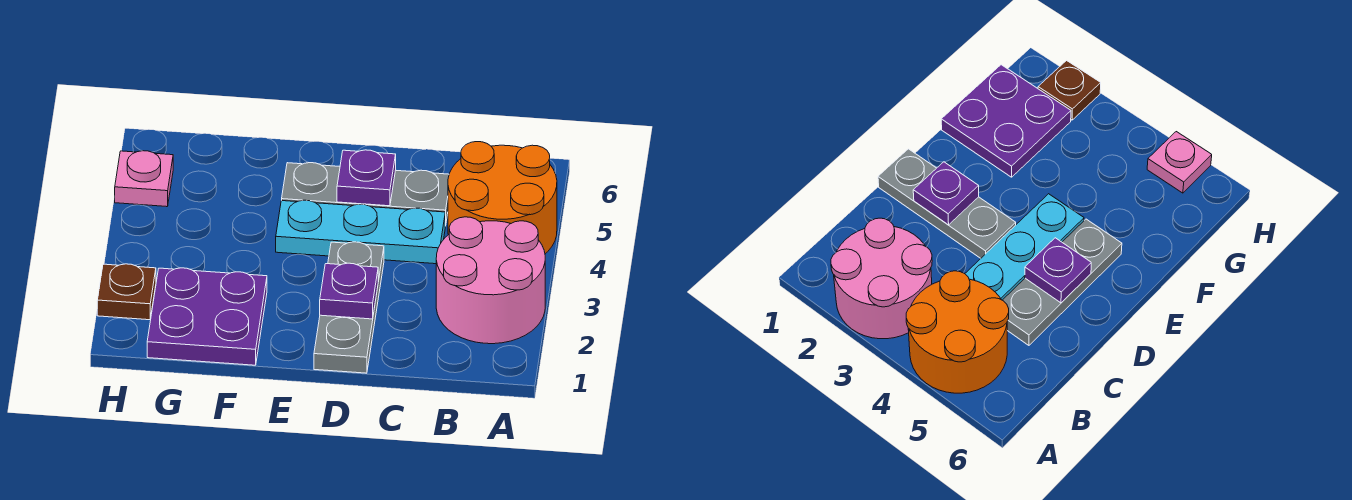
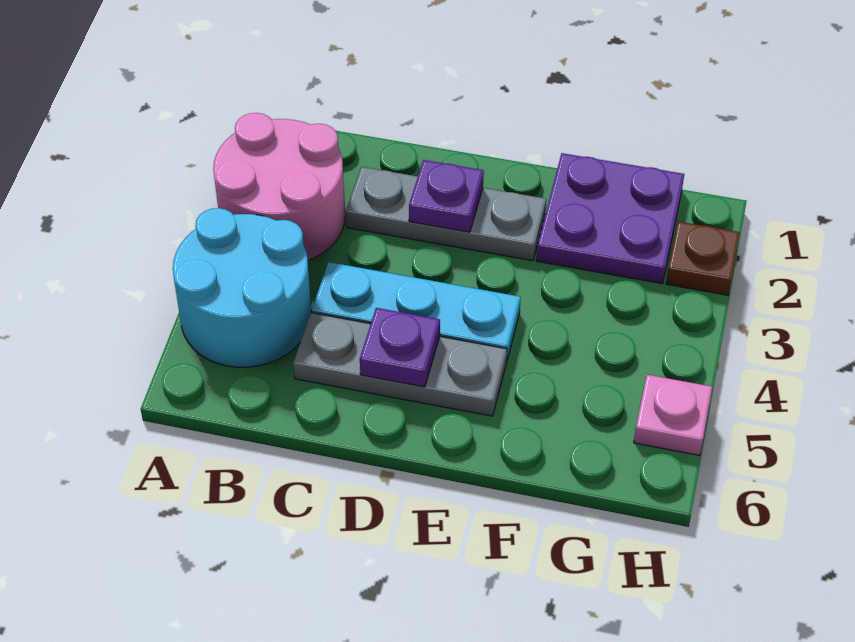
orange round brick A4:B5 level 1 -> cyan round brick A4:B5 level 1
grey plate D1:D3 level 1 -> grey plate C2:E2 level 1

